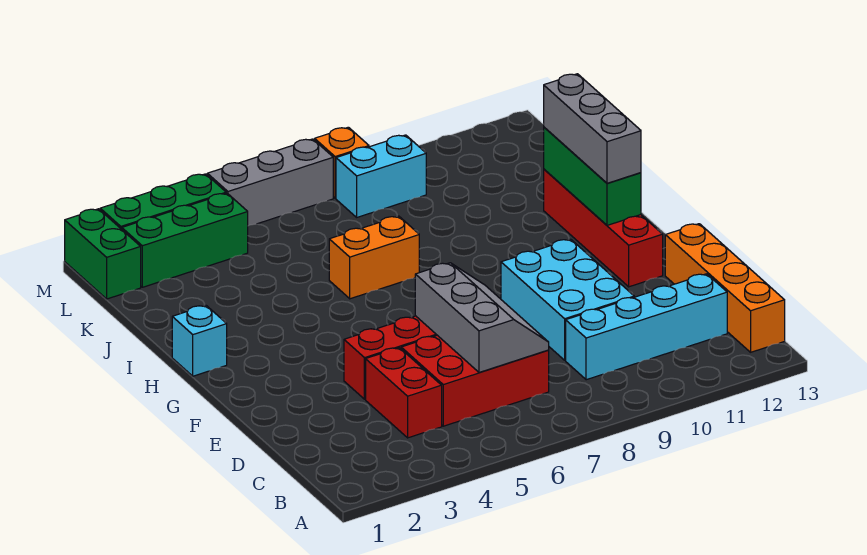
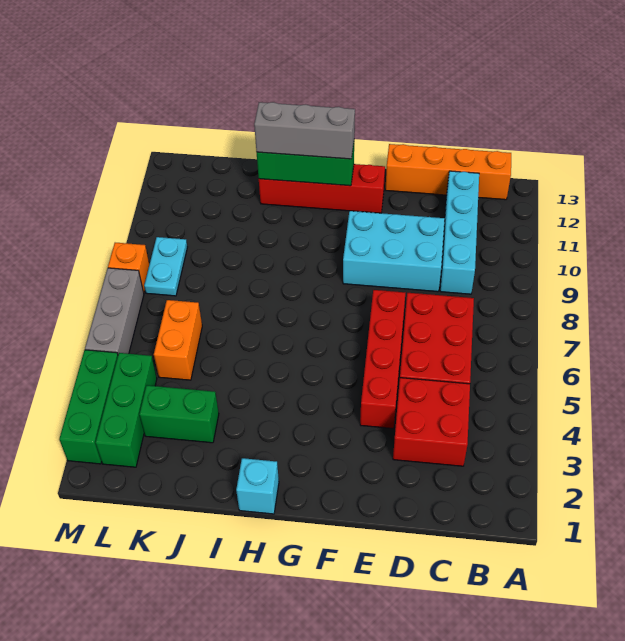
red brick C4:D4 level 1 -> red brick C3:D4 level 1
grey slope C6:E7 level 2 top 6 -> none
orange brick I6:I7 level 1 -> orange brick K5:K6 level 1
green brick L1:M1 level 1 -> green brick J3:K3 level 1
cyan brick L8:L9 level 1 -> cyan plate L8:L9 level 1

